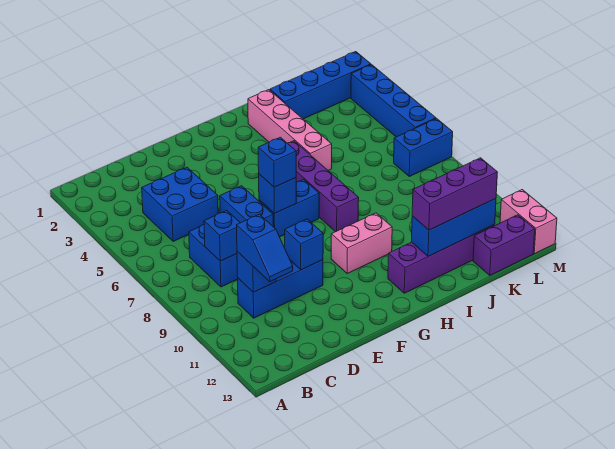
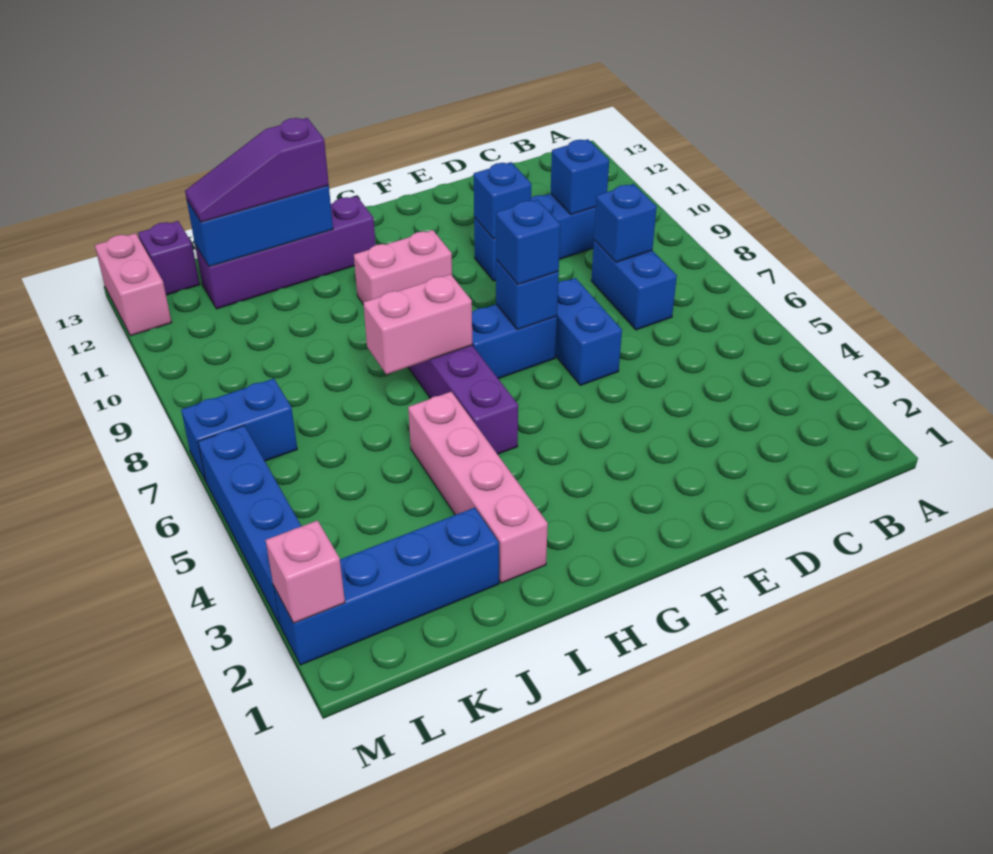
blue brick C4:D5 level 1 -> none
blue slope C10:C11 level 3 top 10 -> none
none -> pink brick H7:I7 level 2
purple brick I12:K12 level 3 -> purple slope I12:K12 level 3 top I
purple brick K13:L13 level 1 -> purple brick L13 level 1
none -> pink brick M2 level 2

